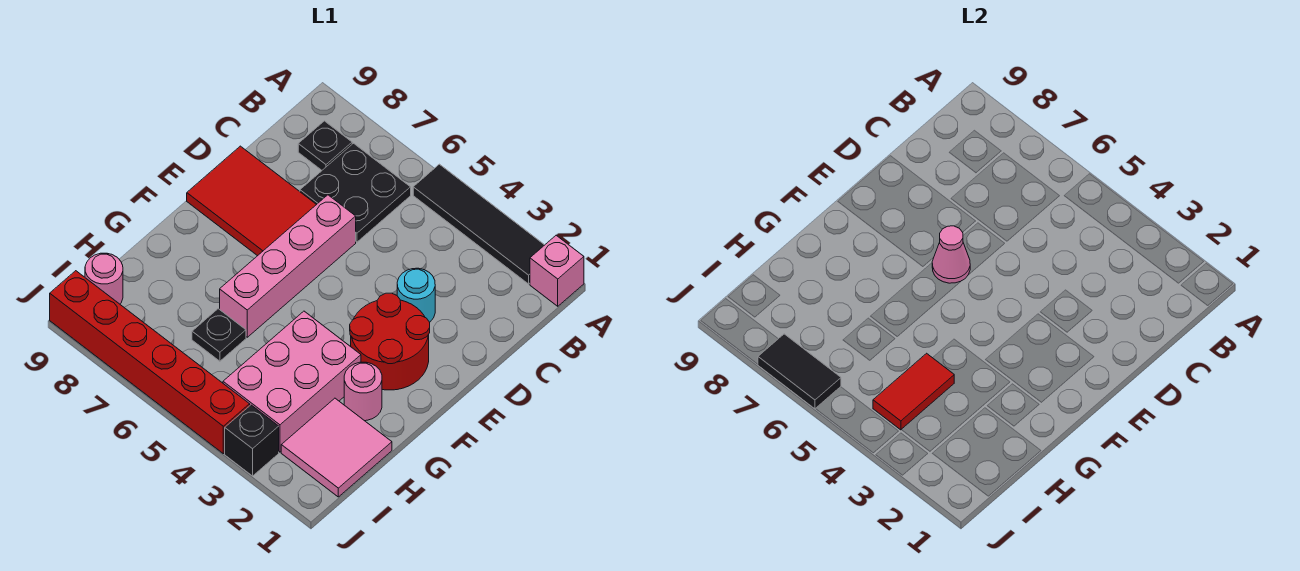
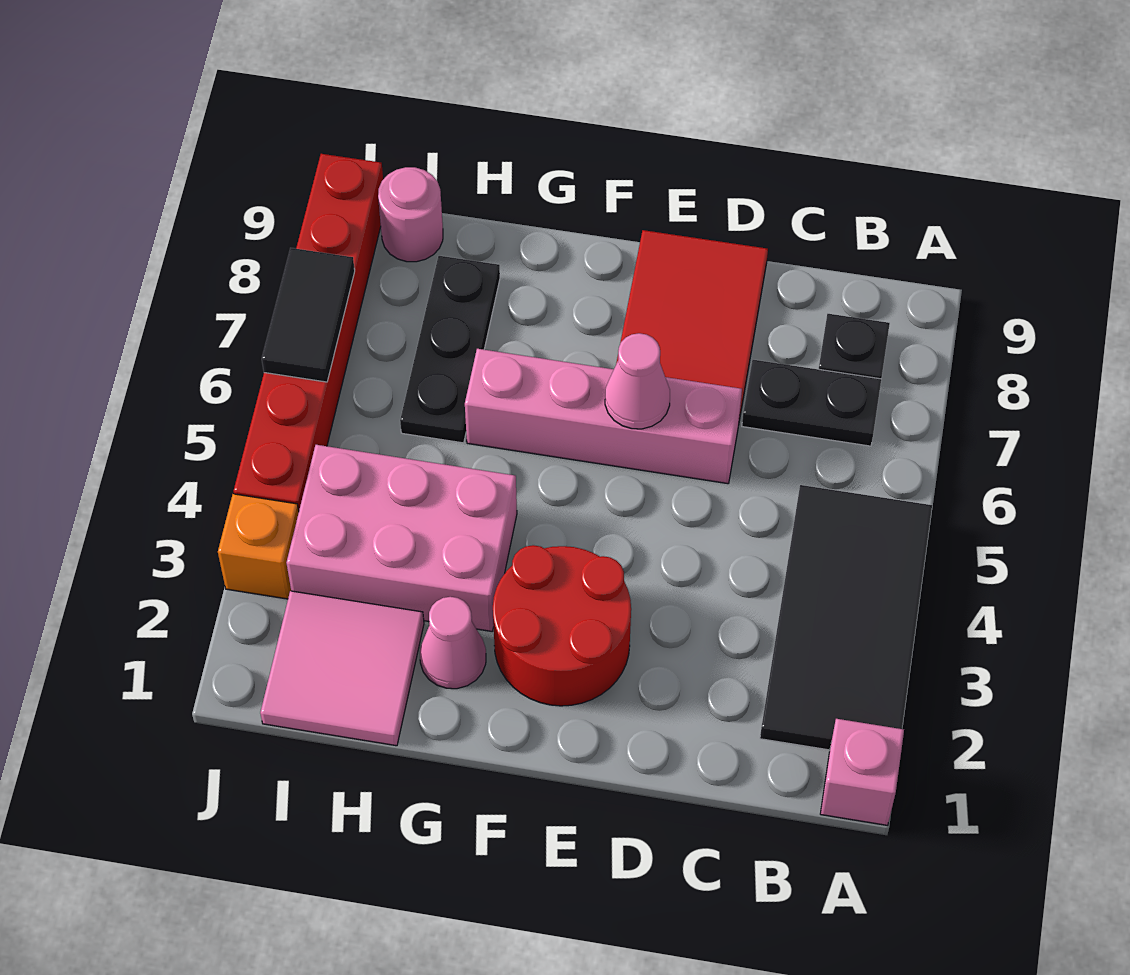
black tile A2:A5 level 1 -> black tile A2:B5 level 1
black plate B6:C7 level 1 -> black plate B7:C7 level 1
cyan round brick D3 level 1 -> none
pink round brick G2 level 1 -> pink cone G2 level 1
red tile H4:I4 level 2 -> none
black plate H6 level 1 -> black plate H6:H8 level 1
black brick J3 level 1 -> orange brick J3 level 1

